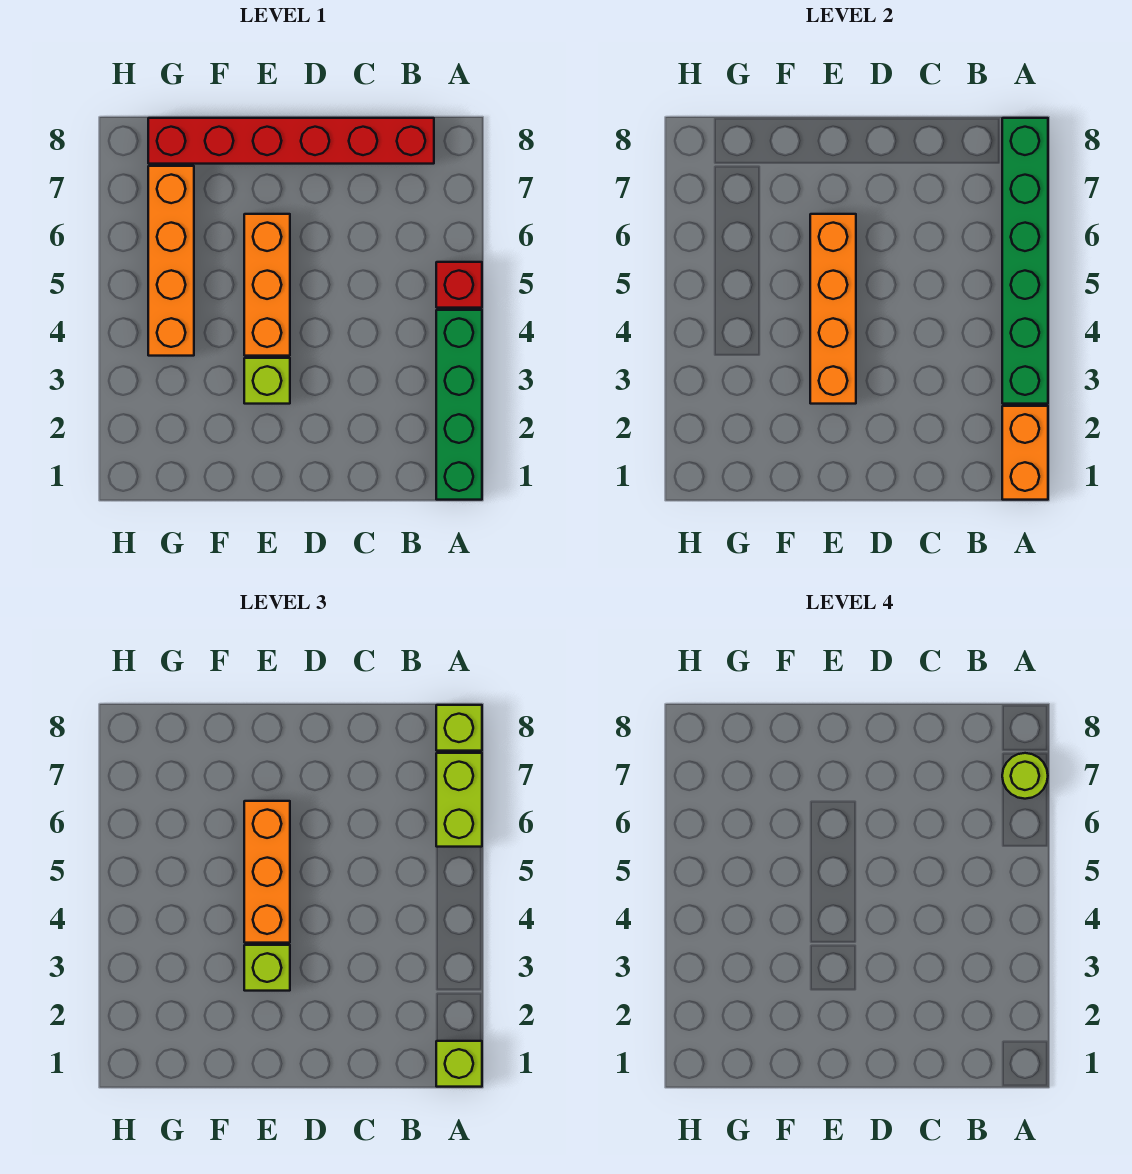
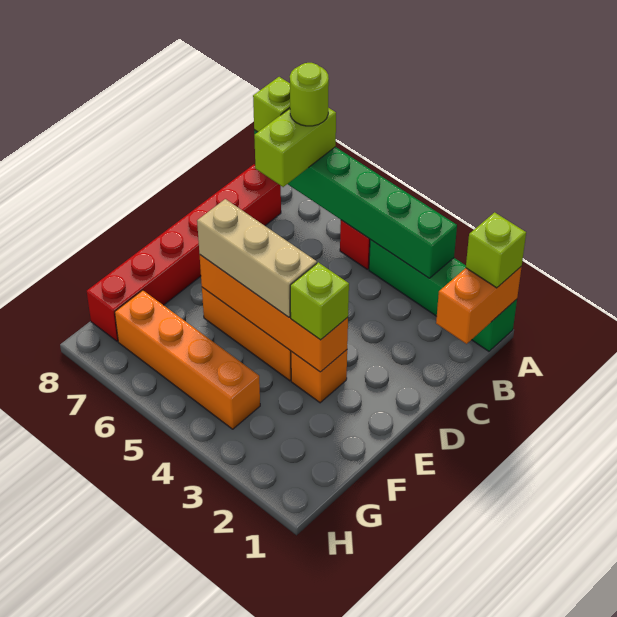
orange brick A1:A2 level 2 -> orange brick A1:B1 level 2
lime brick A6:A7 level 3 -> lime brick A7:B7 level 3
lime brick E3 level 1 -> orange brick E3 level 1
orange brick E4:E6 level 3 -> tan brick E4:E6 level 3

